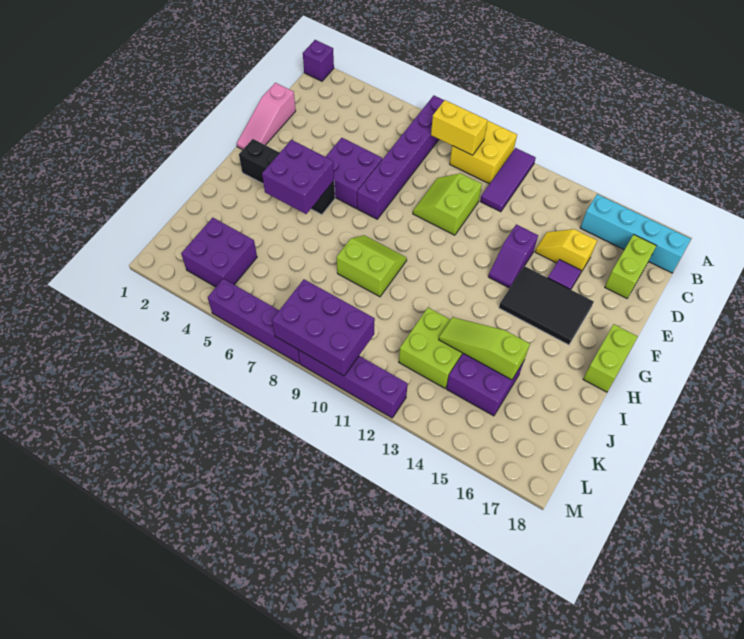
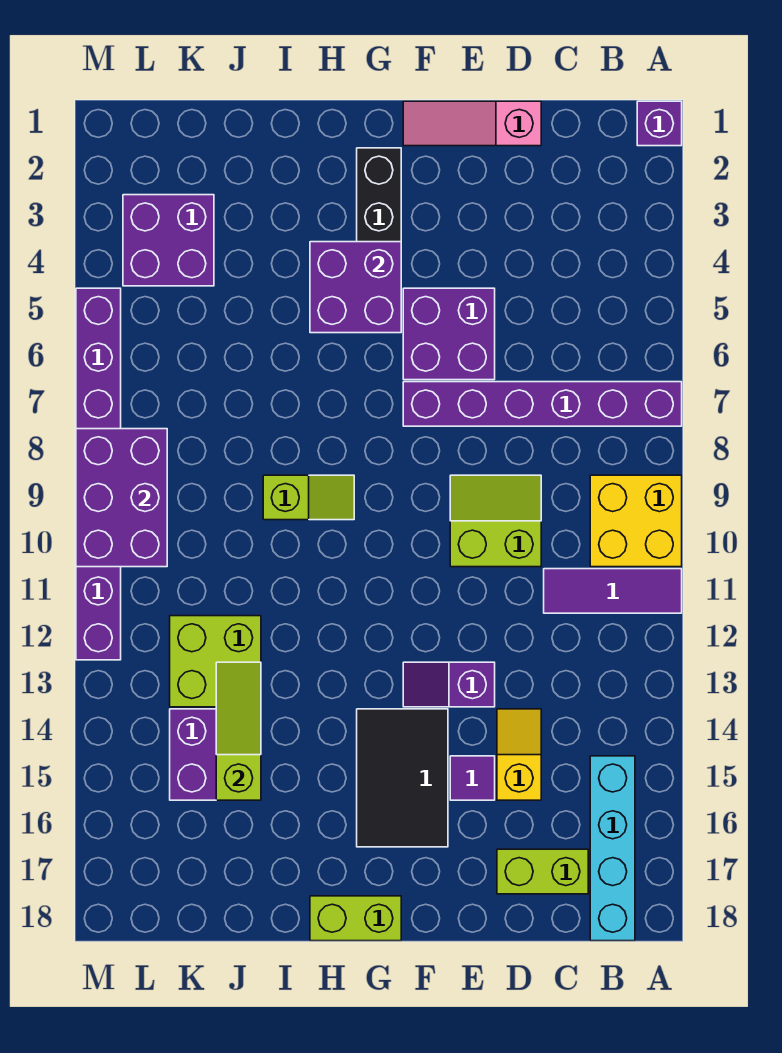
yellow brick B8:B9 level 2 -> none
lime slope H8:I9 level 1 top I -> lime slope H9:I9 level 1 top I

